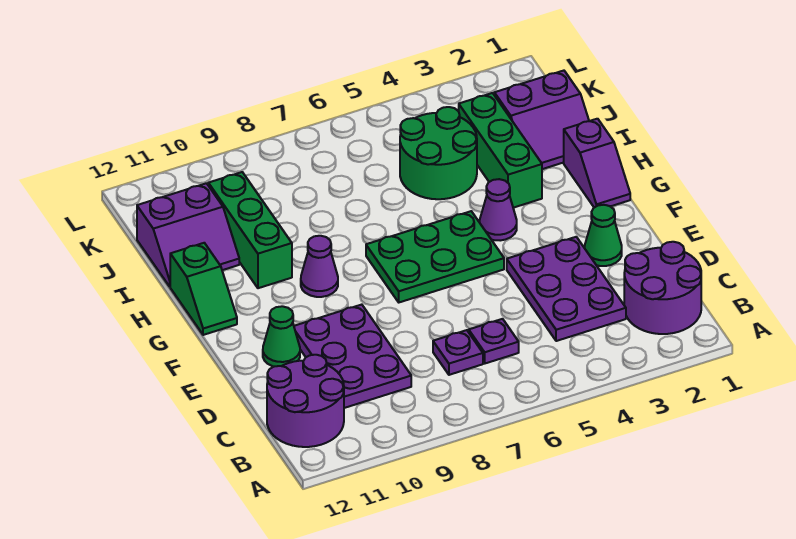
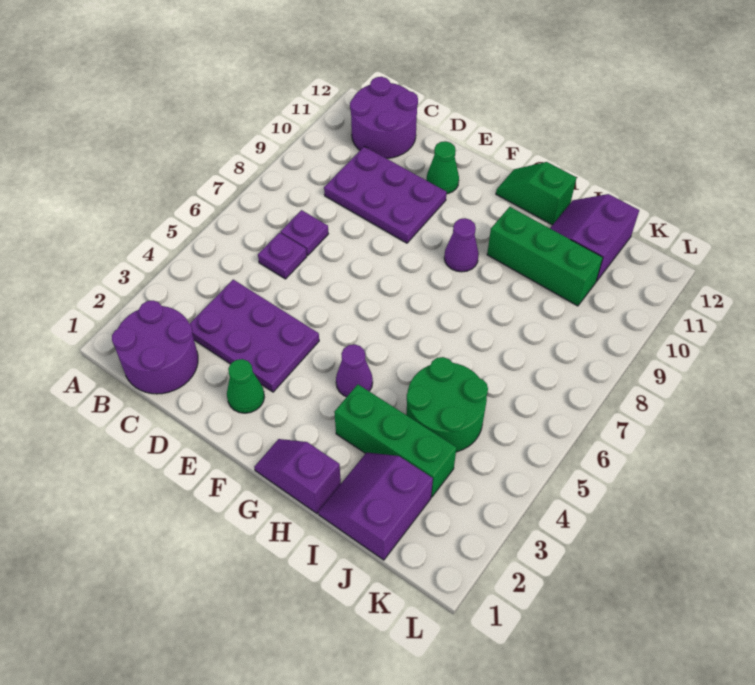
green plate F5:G7 level 1 -> none

